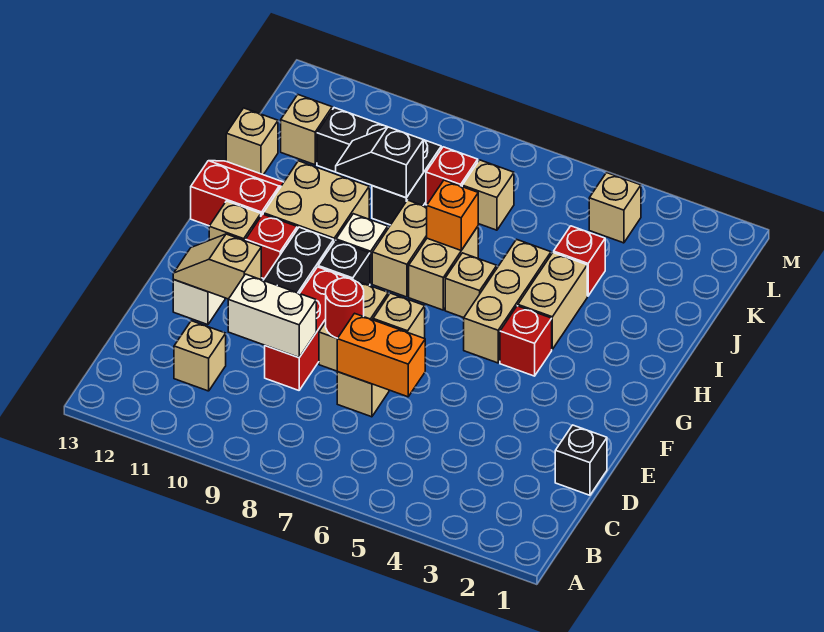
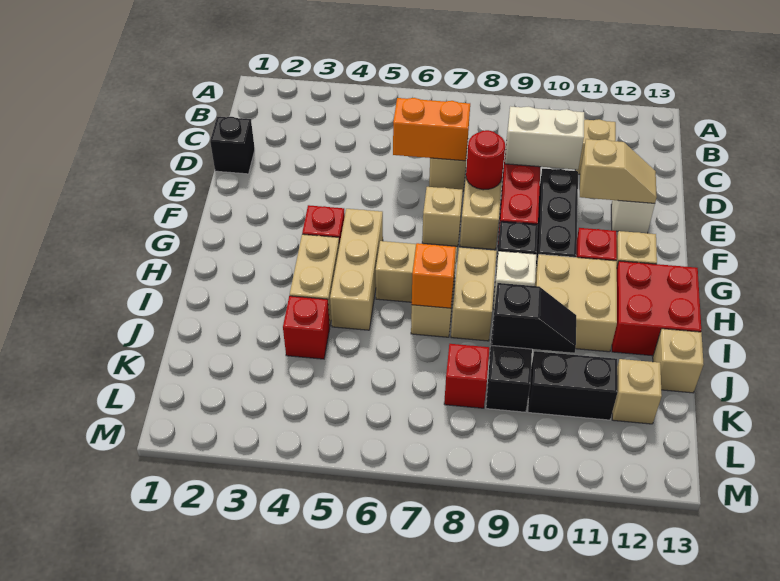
red slope H12:I13 level 1 top H -> red brick H12:I13 level 1
tan brick K7 level 1 -> none
tan brick L4 level 1 -> none

